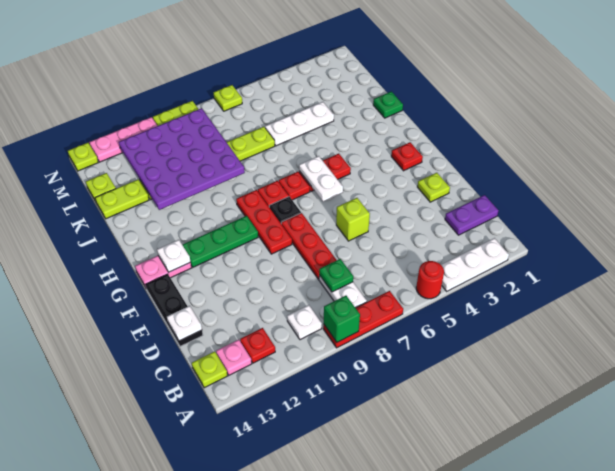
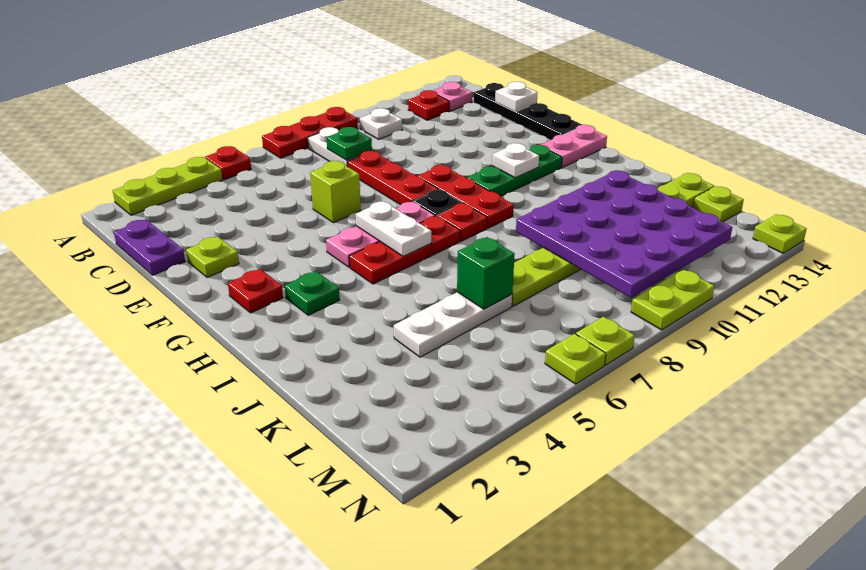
white plate A2:A4 level 1 -> lime plate A2:A4 level 1
red round brick A5 level 1 -> red plate A5 level 1
green brick A9 level 2 -> green brick K6 level 2
lime plate B14 level 1 -> lime plate N6 level 1
purple plate C1:C2 level 1 -> purple plate C1:D1 level 1
black plate D14:F14 level 1 -> black plate C14:F14 level 1
white plate G13 level 2 -> white plate G11 level 2
green plate J1 level 1 -> green plate H3 level 1
pink plate N11:N13 level 1 -> pink plate G5:G7 level 1

